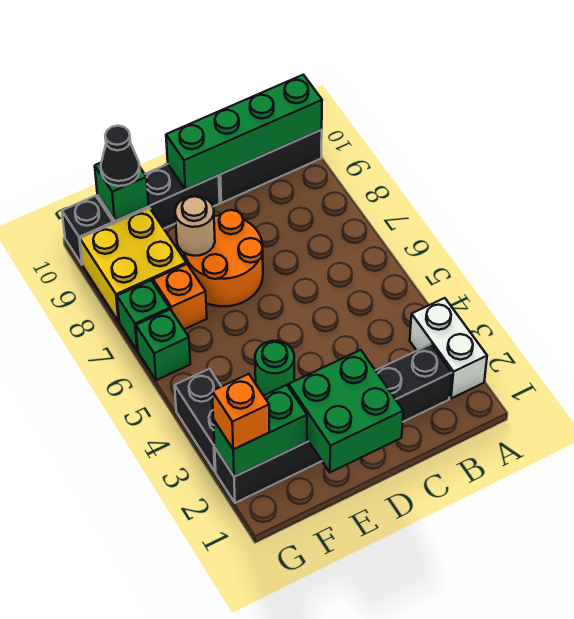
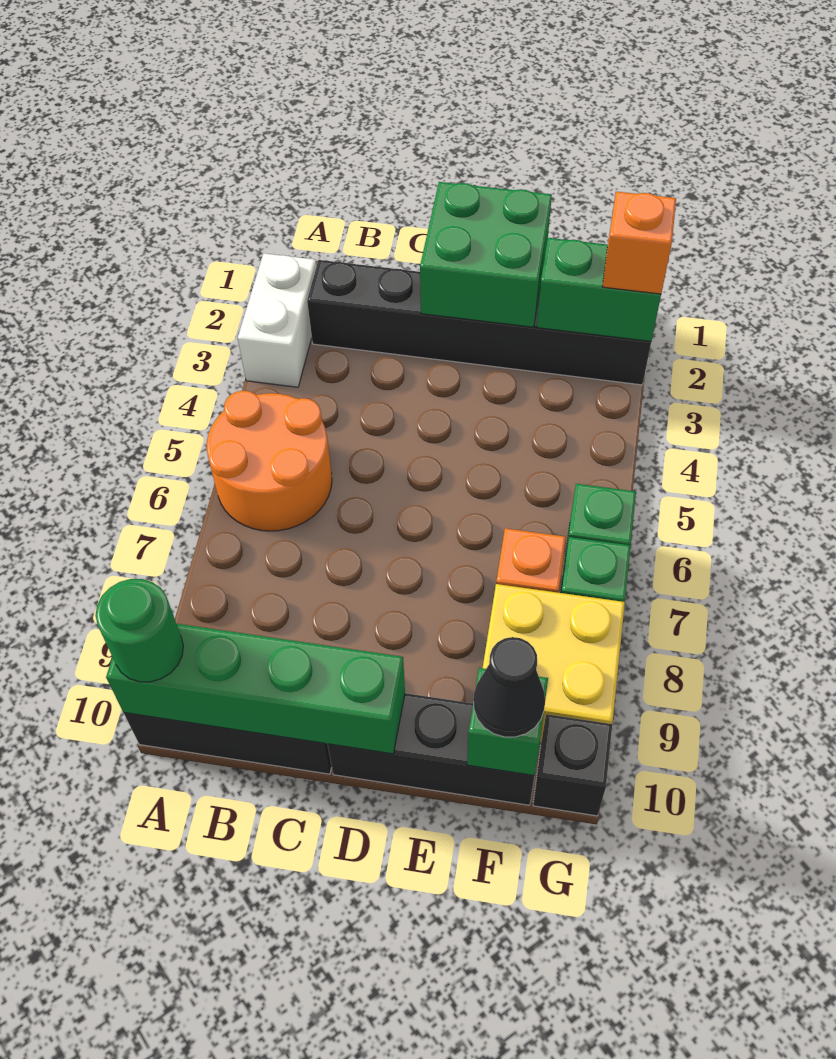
orange round brick D7:E8 level 1 -> orange round brick A5:B6 level 1
green round brick E4 level 1 -> green round brick A10 level 3
tan round brick E8 level 2 -> none
black brick G3:G4 level 1 -> none

